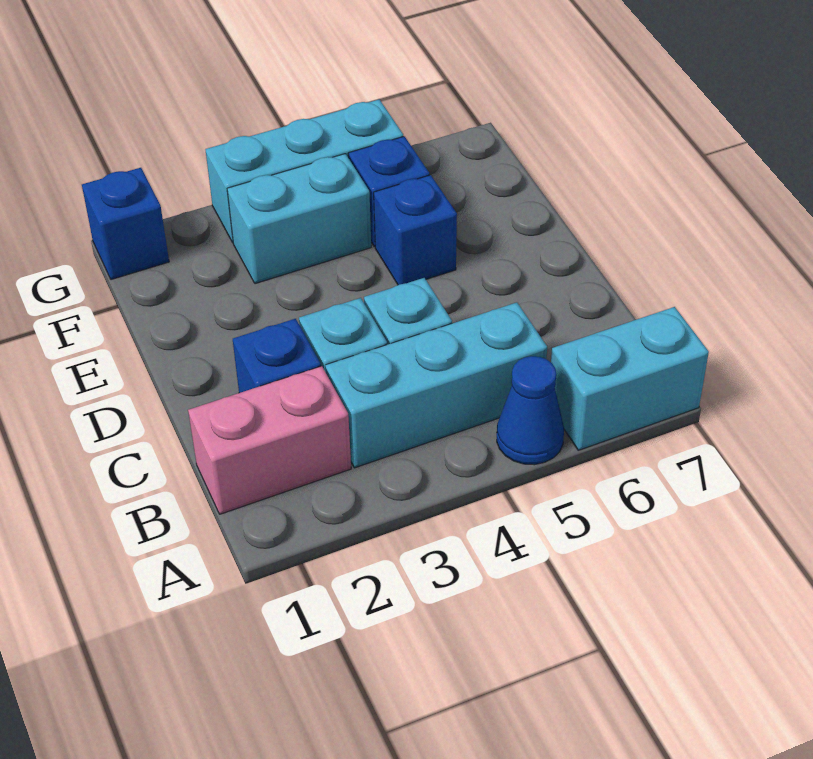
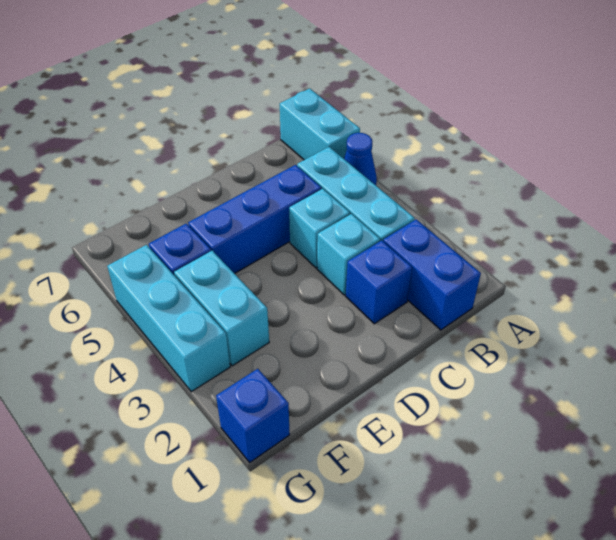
pink brick B1:B2 level 1 -> blue brick B1:B2 level 1
blue brick E5 level 1 -> blue brick C5:E5 level 1

